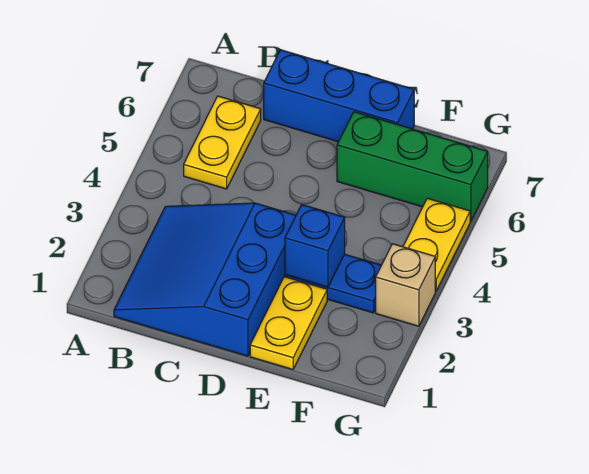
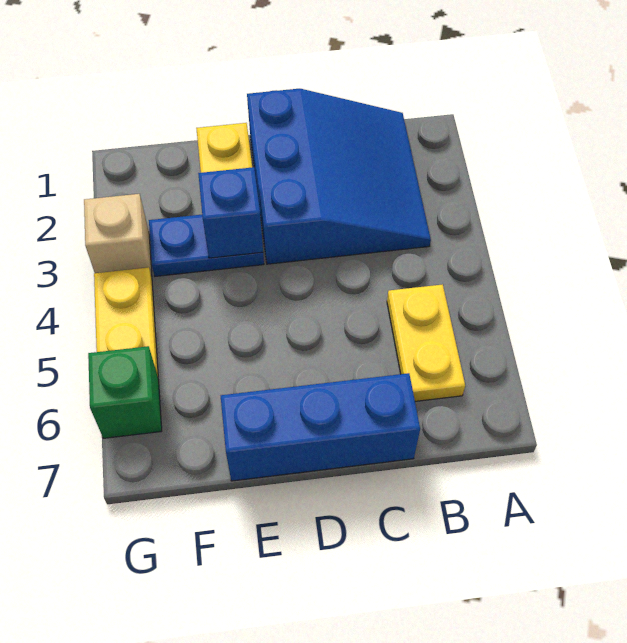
green brick E6:G6 level 1 -> green brick G6 level 1

